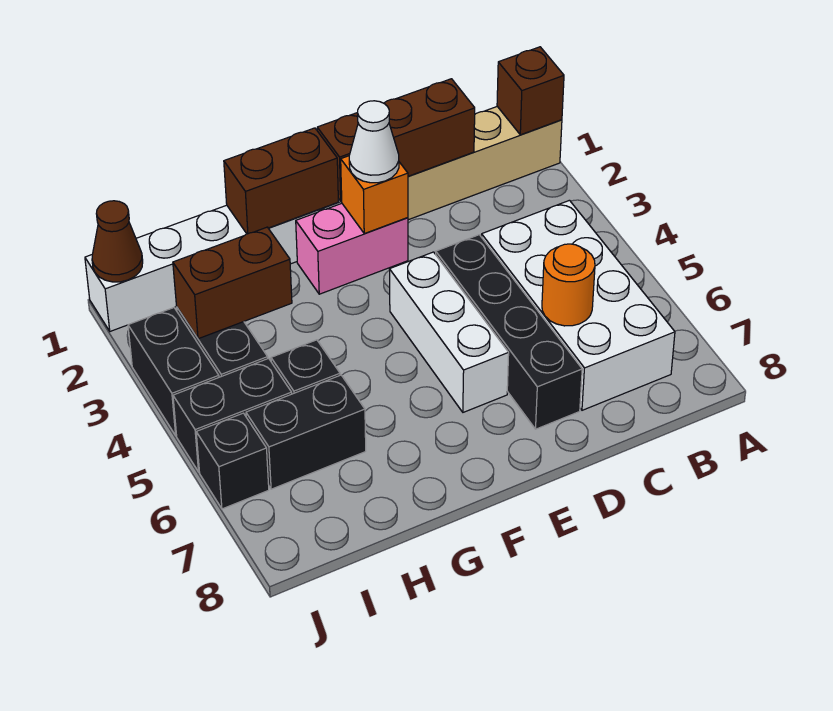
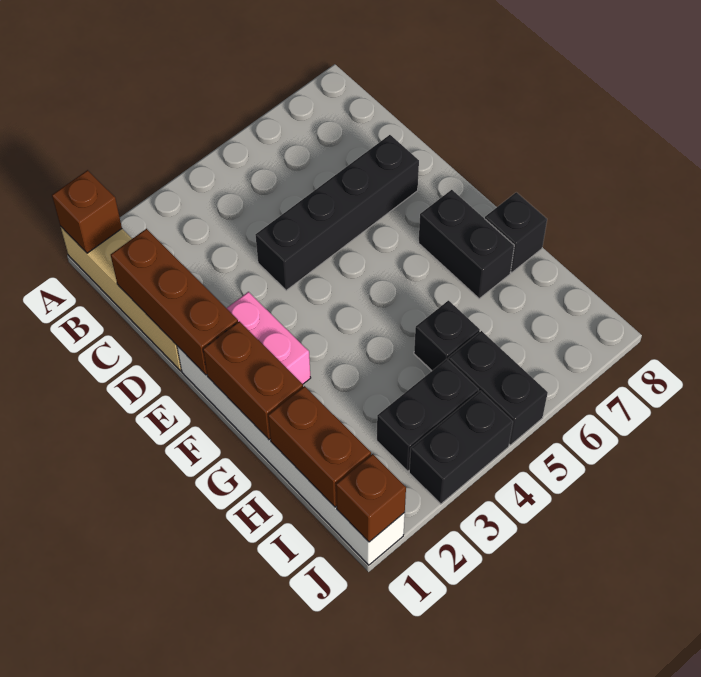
white brick B4:C7 level 1 -> none
orange round brick C6 level 2 -> none
orange brick E2 level 2 -> none
white cone E2 level 3 -> none
white brick E4:E6 level 1 -> none
brown brick H3:I3 level 2 -> brown brick H1:I1 level 2
black brick H6:I6 level 1 -> black brick F7:G7 level 1
brown cone J1 level 2 -> brown brick J1 level 2
black brick J6 level 1 -> black brick G8 level 1

